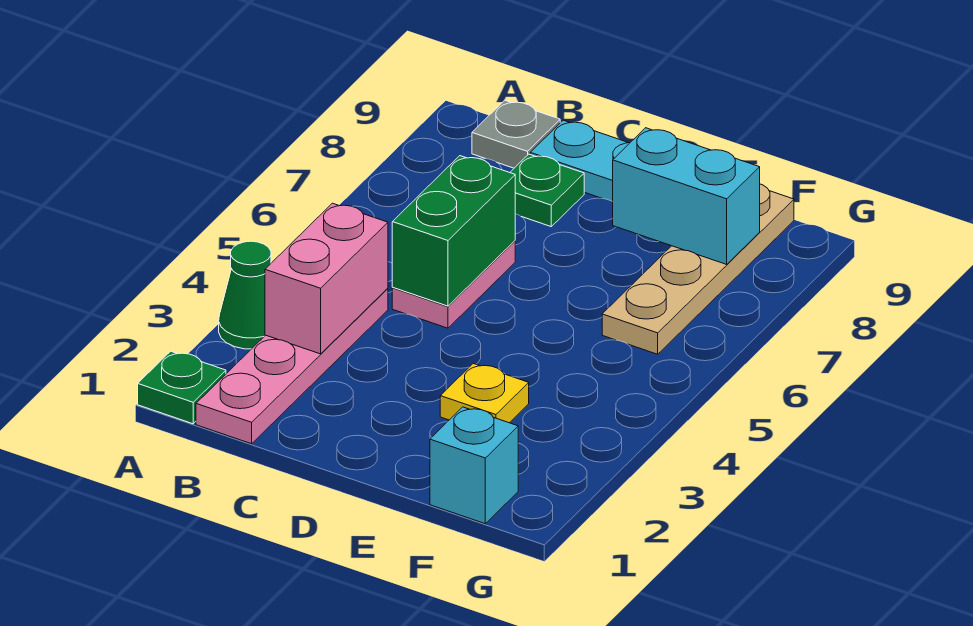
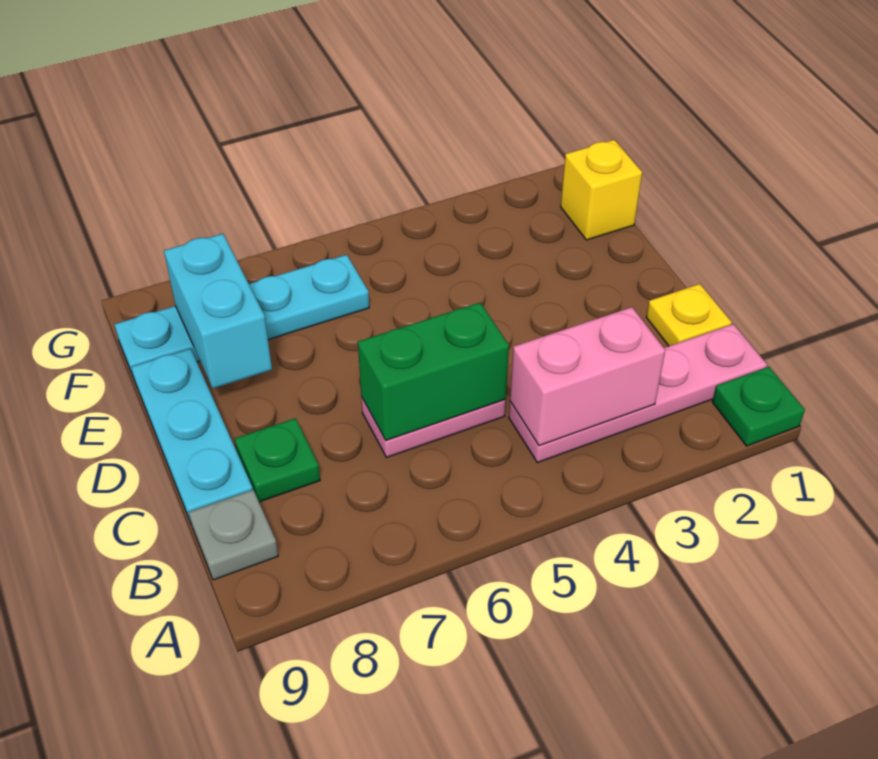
green cone A3 level 1 -> none
yellow plate E3 level 1 -> yellow plate C1 level 1
cyan brick F1 level 1 -> yellow brick F1 level 1
tan plate F6:F9 level 1 -> cyan plate F6:F9 level 1

